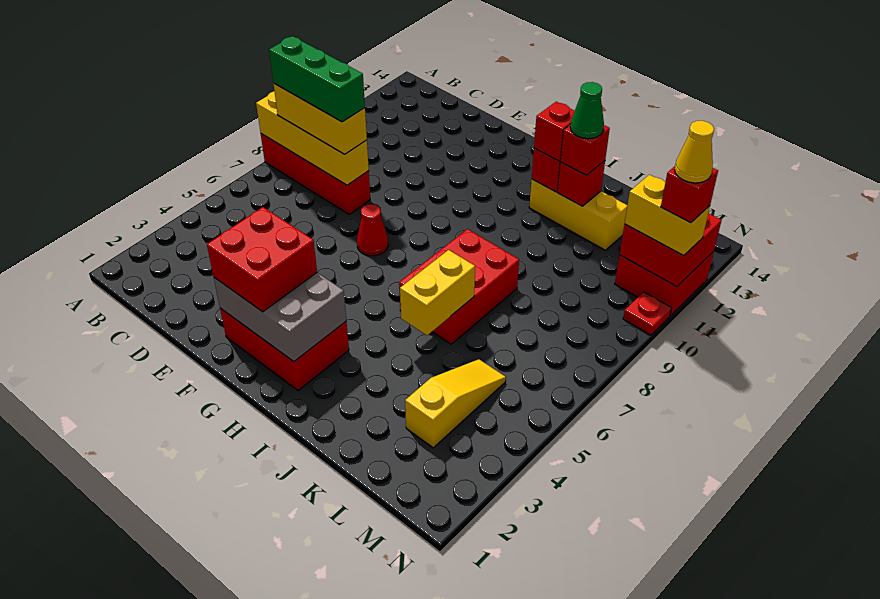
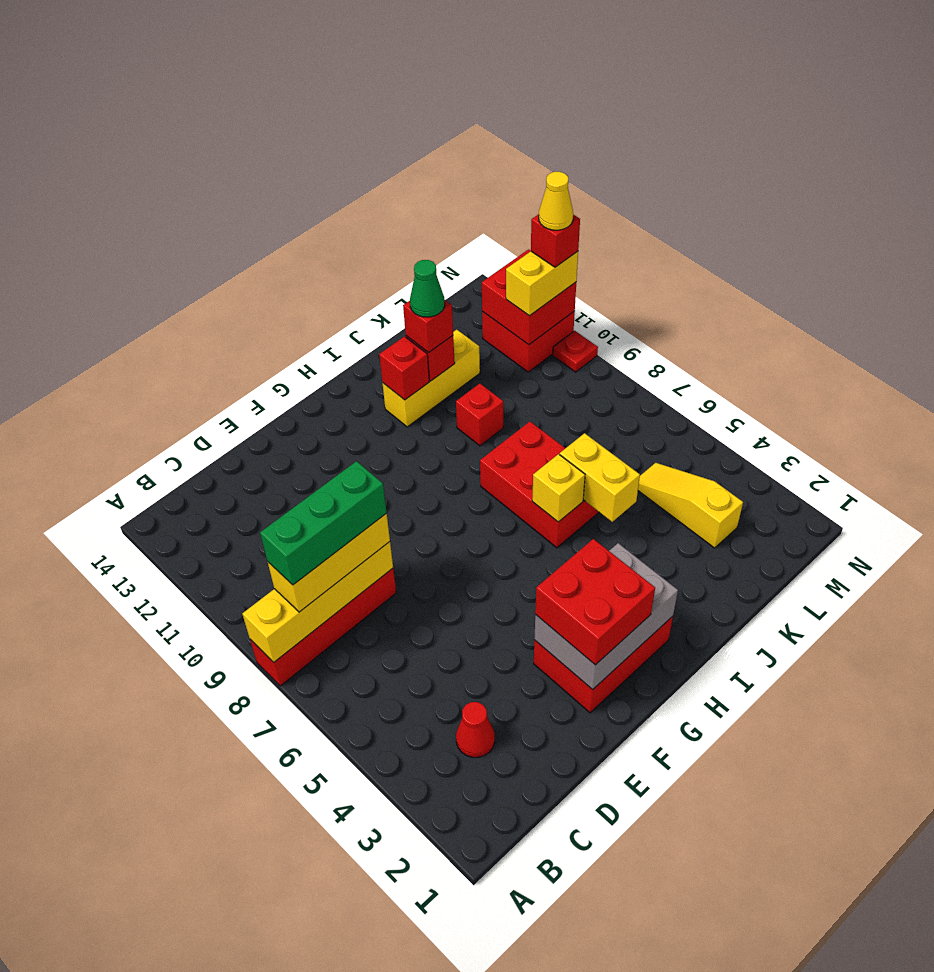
red cone F7 level 1 -> red cone C3 level 1
none -> yellow brick I6 level 2
red brick I12 level 3 -> red brick J10 level 1

